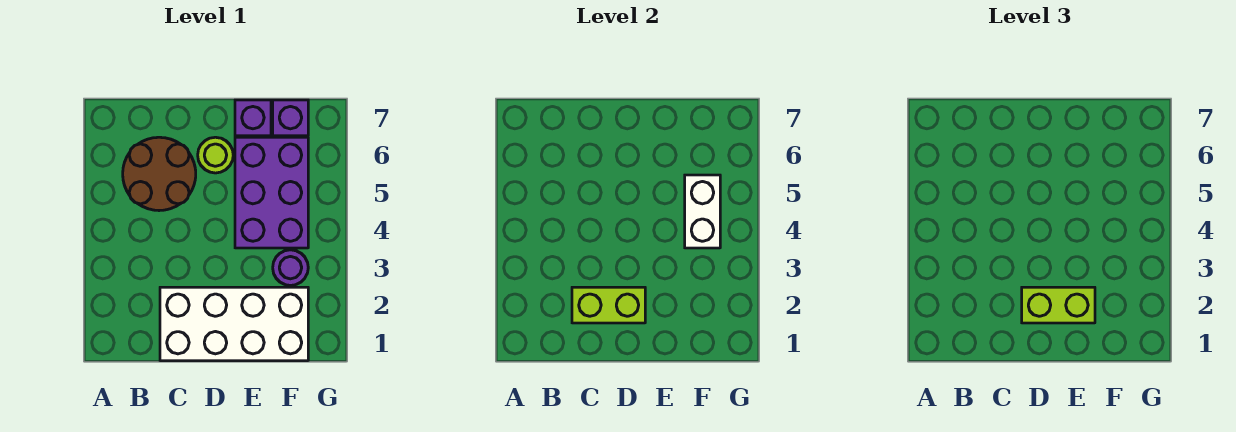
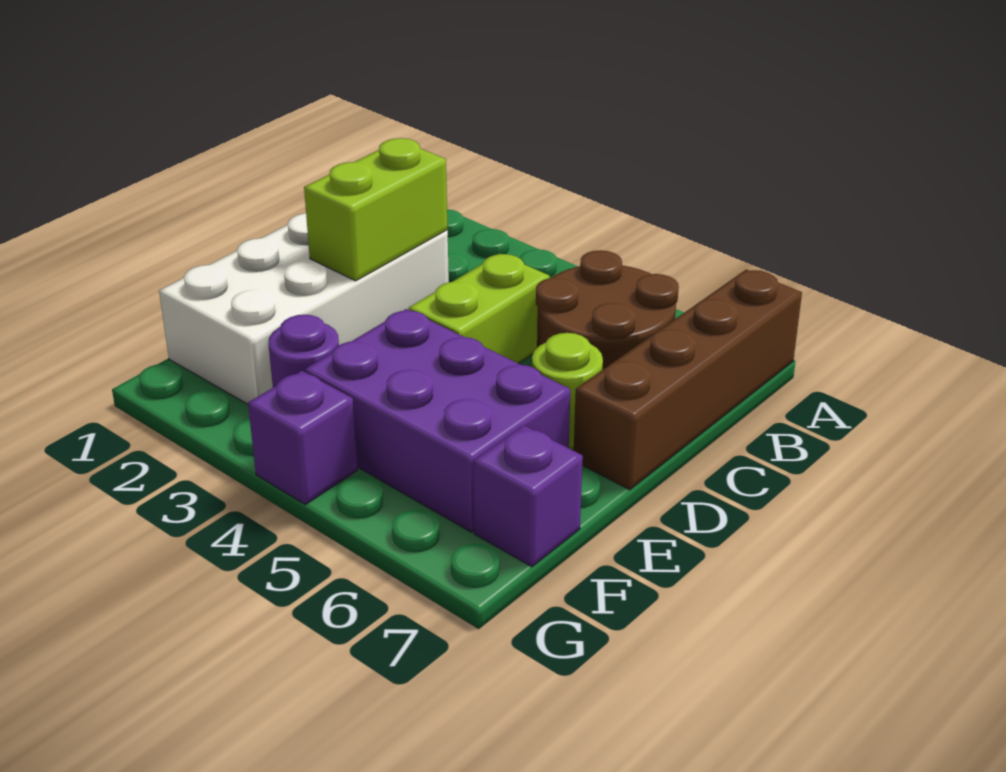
none -> brown brick A7:D7 level 1
lime brick D2:E2 level 3 -> lime brick C4:D4 level 1
purple brick E7 level 1 -> purple brick G4 level 1
white brick F4:F5 level 2 -> none

